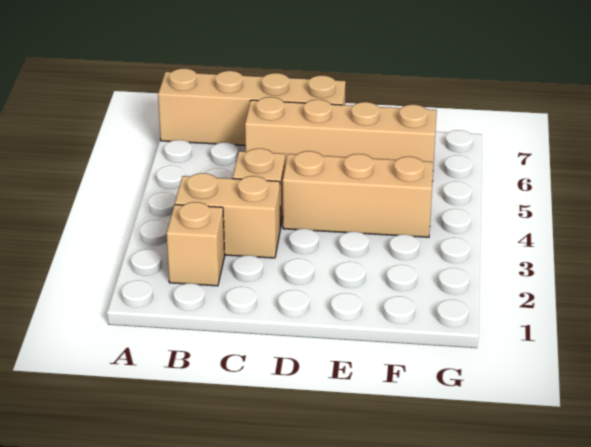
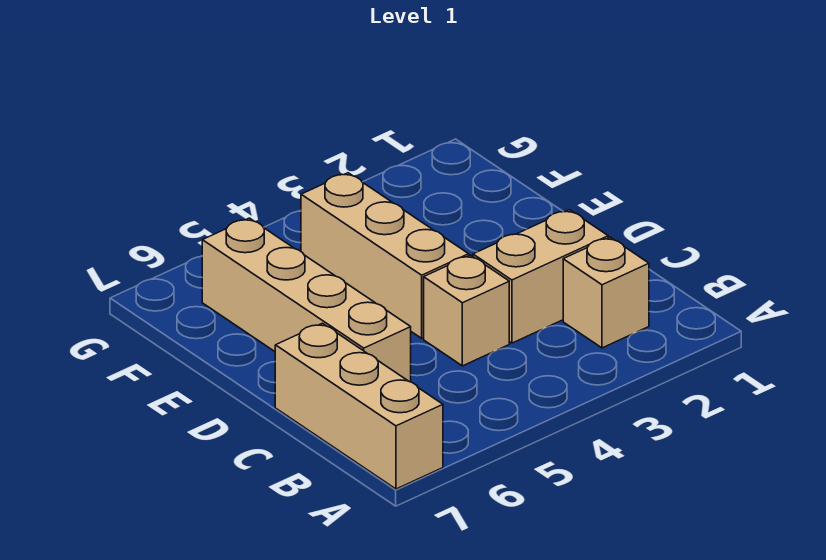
tan brick A7:D7 level 1 -> tan brick A7:C7 level 1
tan brick B3:C3 level 1 -> tan brick C2:C3 level 1

